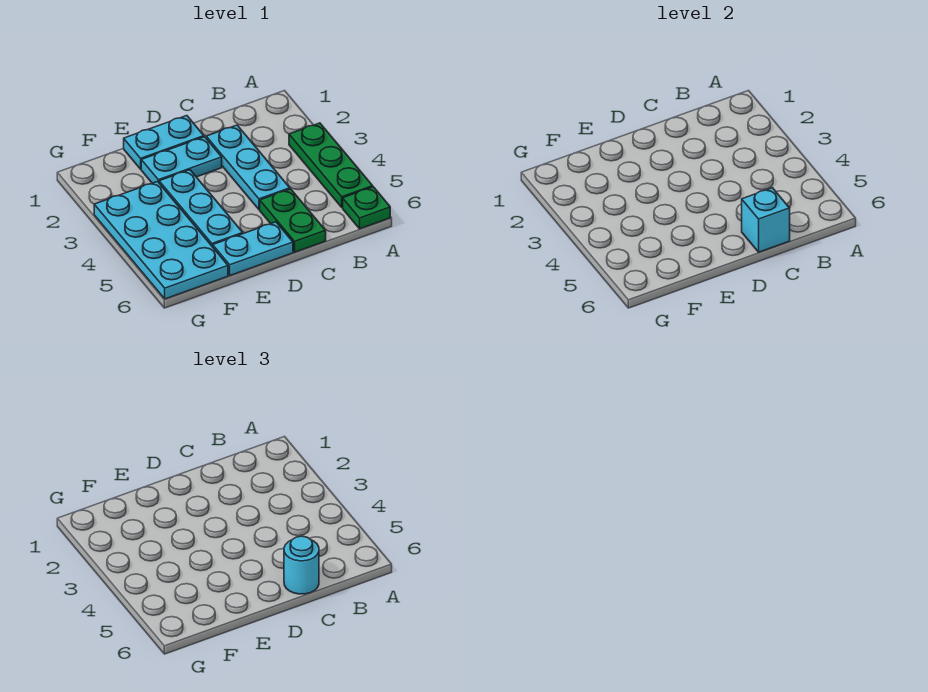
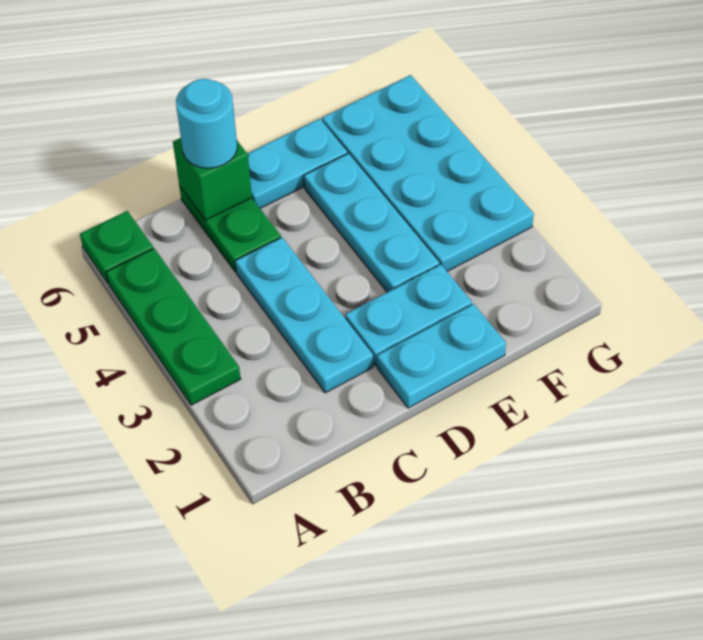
cyan brick C6 level 2 -> green brick C6 level 2

